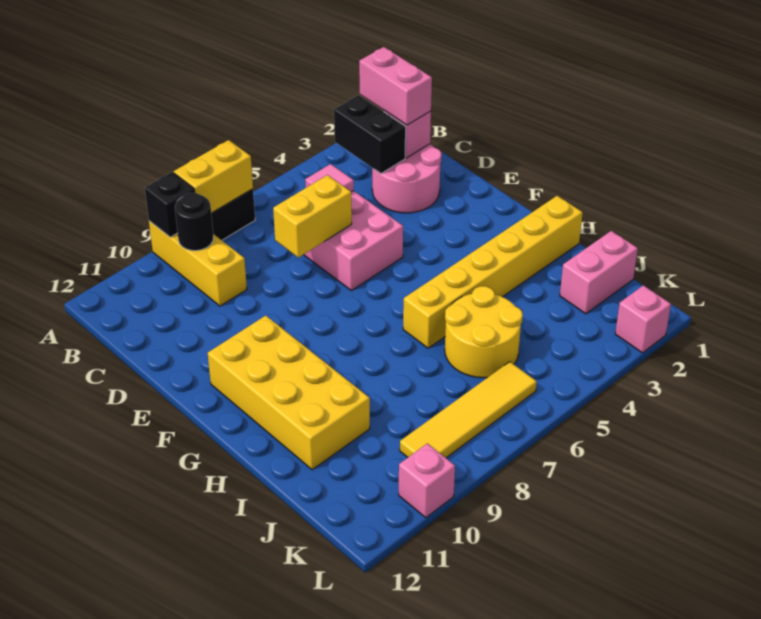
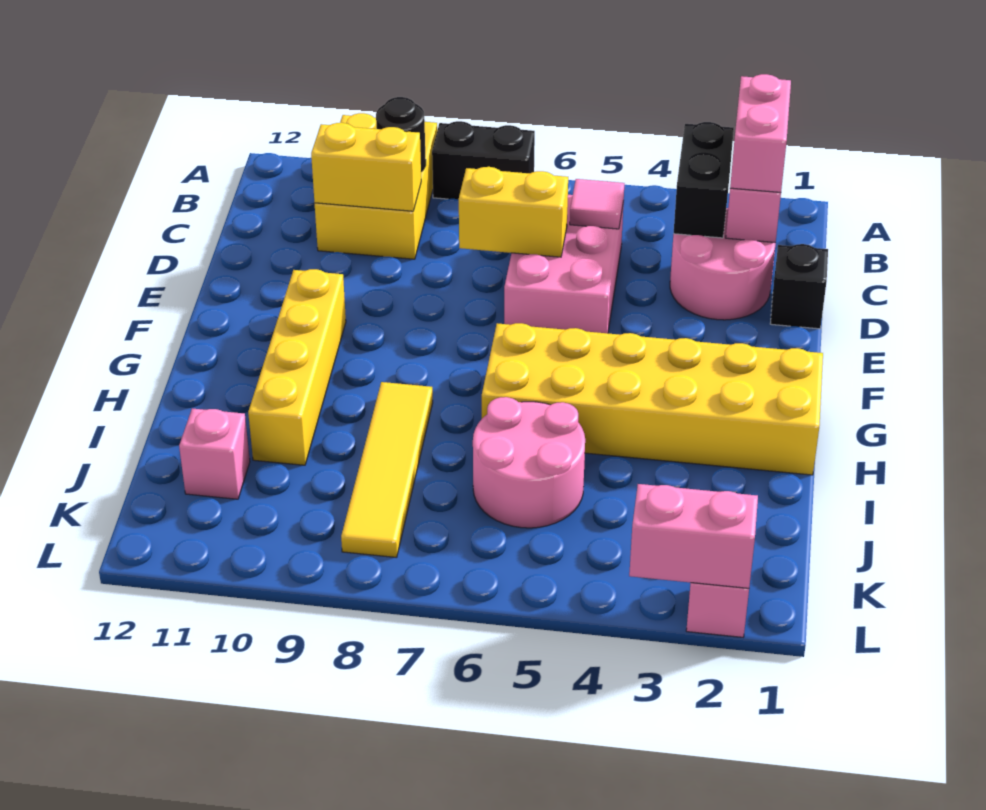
yellow brick A7:A8 level 2 -> yellow brick C9:C10 level 2
yellow brick A9:C9 level 1 -> yellow brick A9:C10 level 1
black brick A9 level 2 -> black brick D1 level 1
yellow brick F10:I11 level 1 -> yellow brick F10:I10 level 1
yellow brick H1:H6 level 1 -> yellow brick G1:H6 level 1
yellow round brick I5:J6 level 1 -> pink round brick I5:J6 level 1
pink brick J1:J2 level 1 -> pink brick L2:L3 level 2
yellow tile K6:K9 level 1 -> yellow tile H8:K8 level 1
pink brick L10 level 1 -> pink brick J11 level 1

